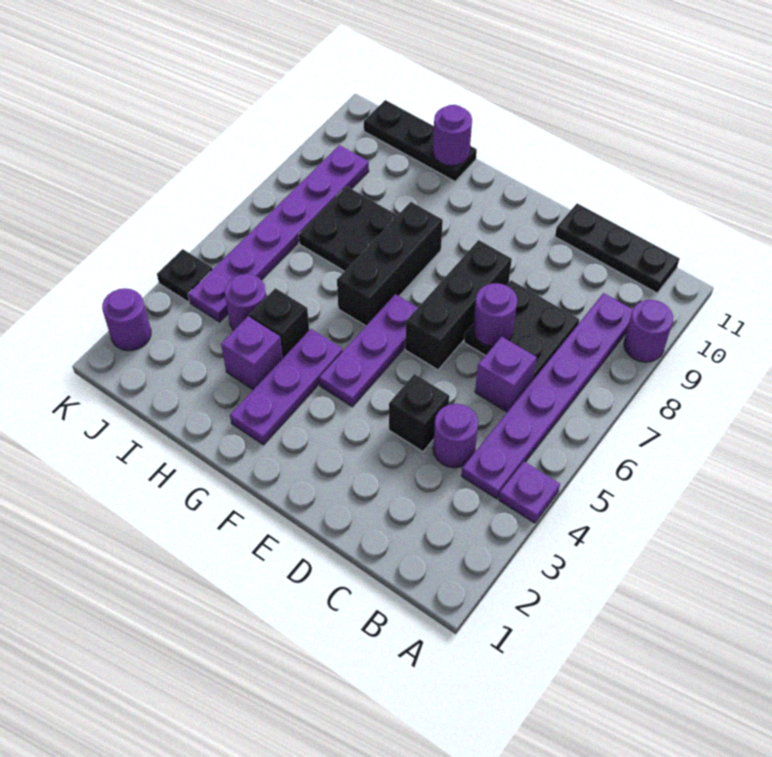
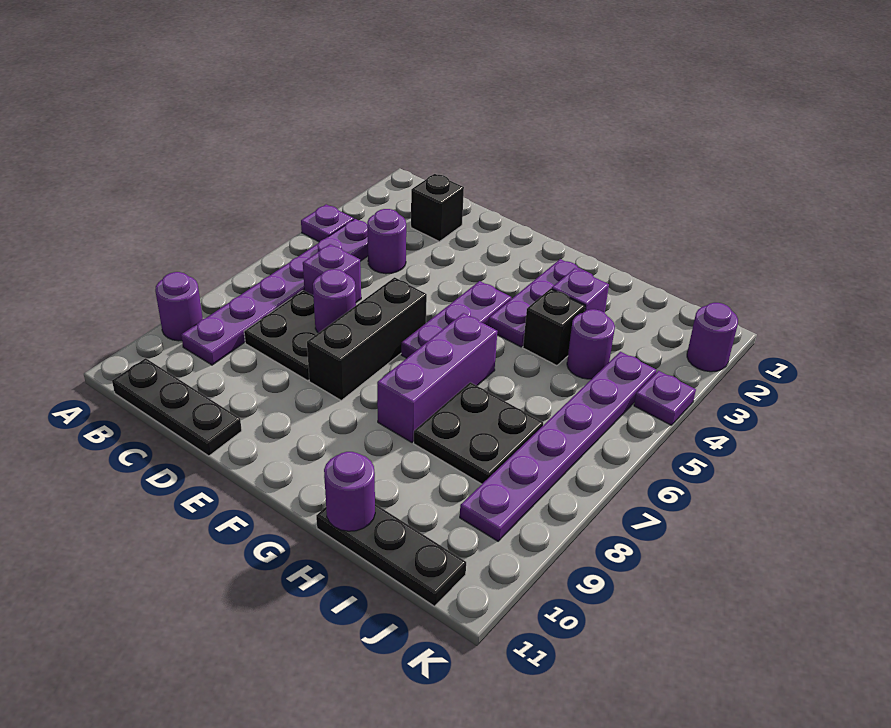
black brick D4 level 1 -> black brick C2 level 1
black brick G6:G8 level 1 -> purple brick G6:G8 level 1
black plate K4 level 1 -> purple plate K4 level 1

